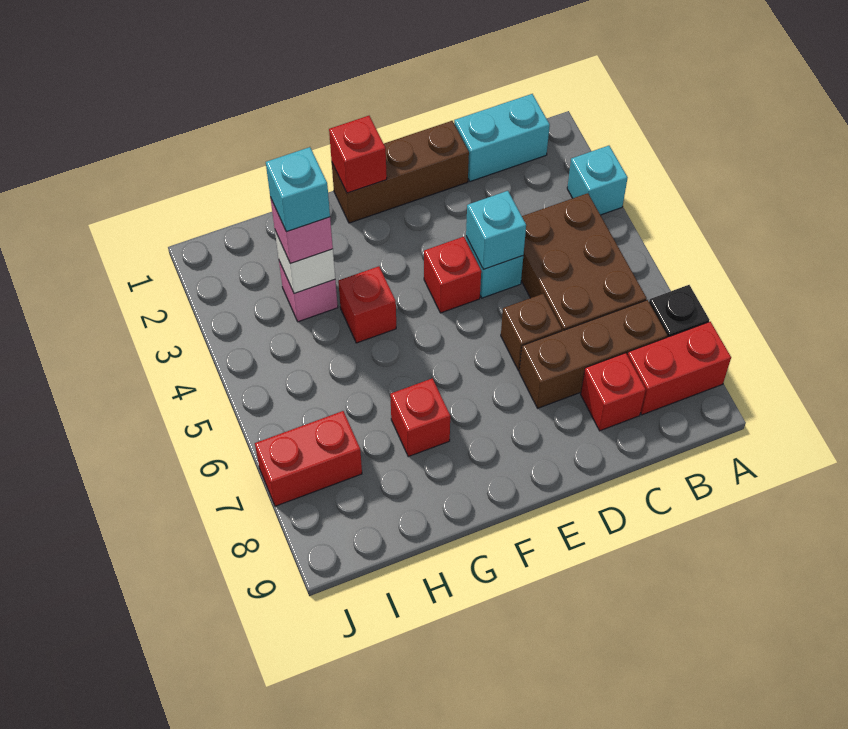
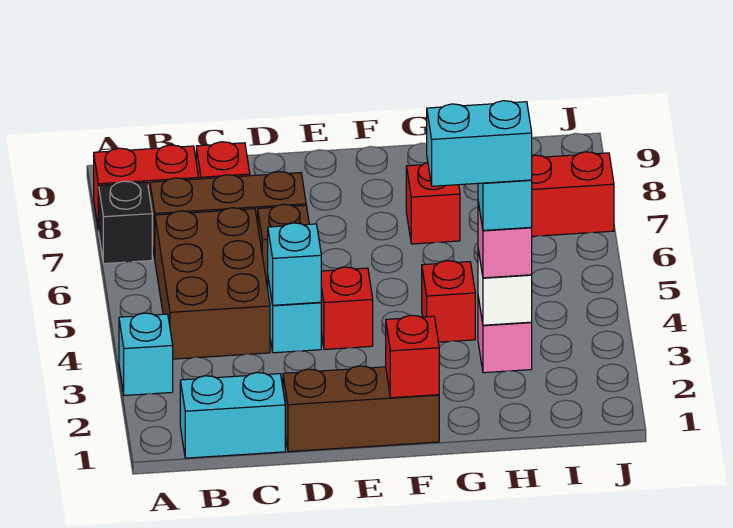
none -> cyan brick G3:H3 level 5

